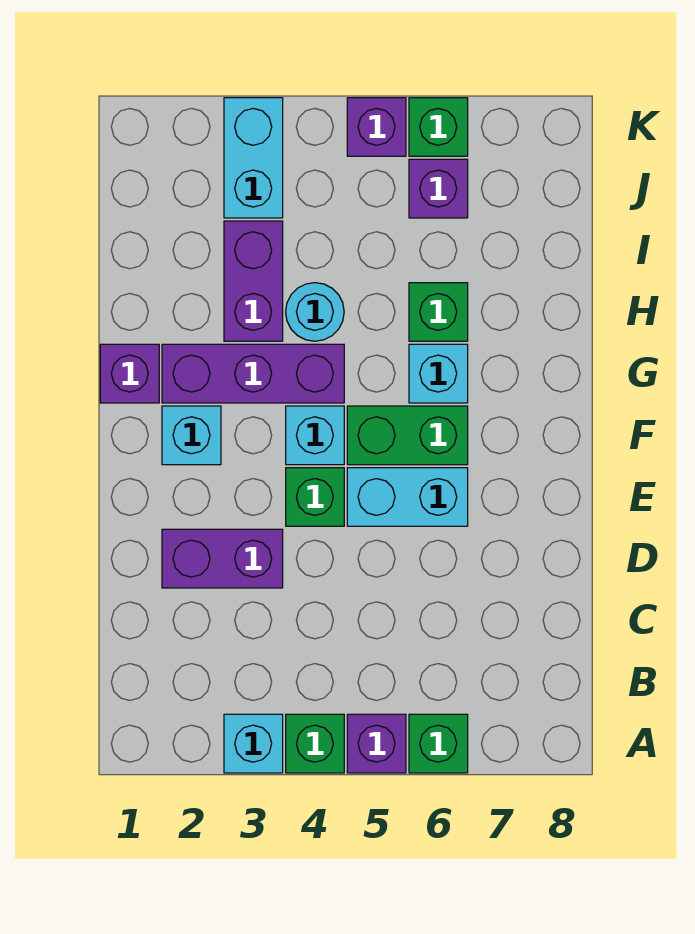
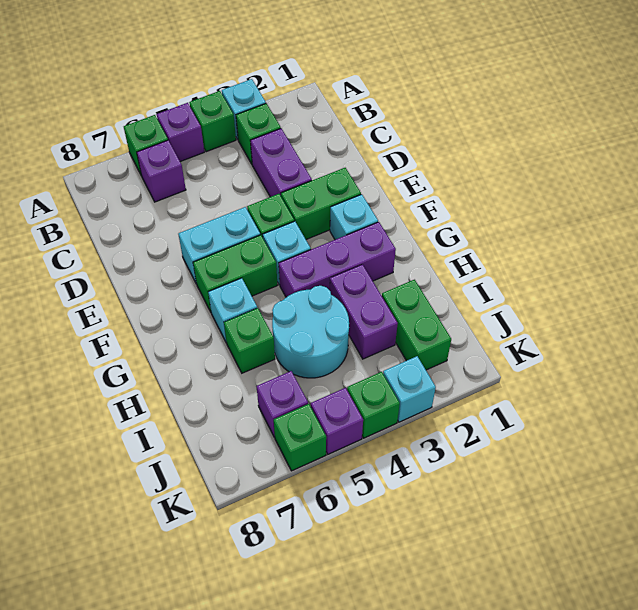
none -> green brick B3 level 1
purple brick D2:D3 level 1 -> purple brick C3:D3 level 1
none -> green brick E2:E3 level 1
purple brick G1 level 1 -> purple brick B6 level 1
cyan round brick H4 level 1 -> cyan round brick H4:I5 level 1
none -> green brick I2:J2 level 1
cyan brick J3:K3 level 1 -> cyan brick K3 level 1
none -> green brick K4 level 1

